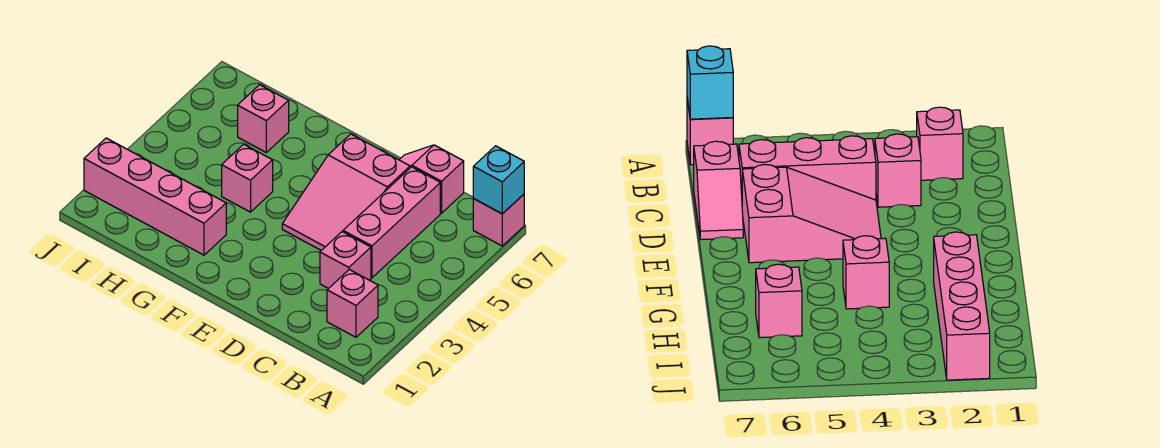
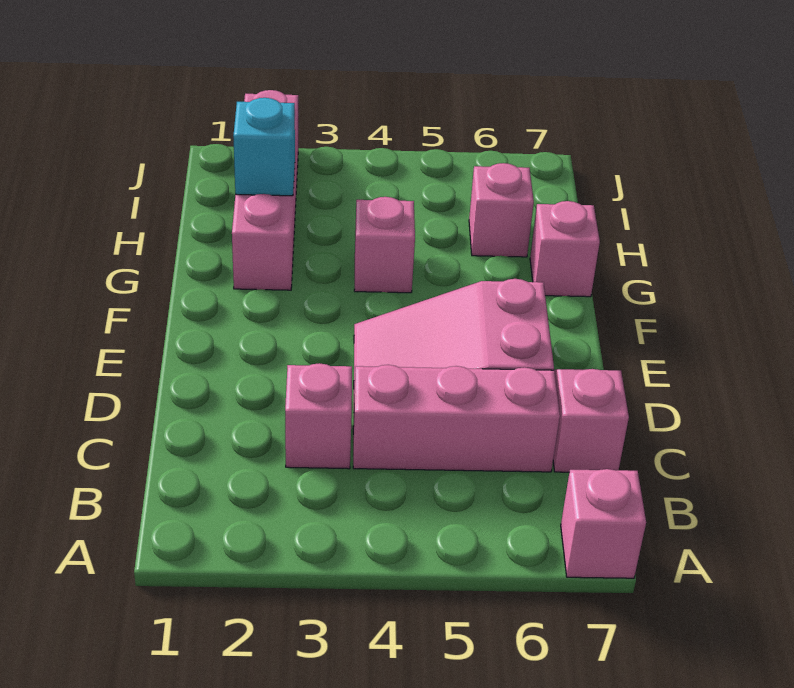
cyan brick A7 level 2 -> cyan brick H2 level 2
pink brick B2 level 1 -> pink brick G7 level 1

